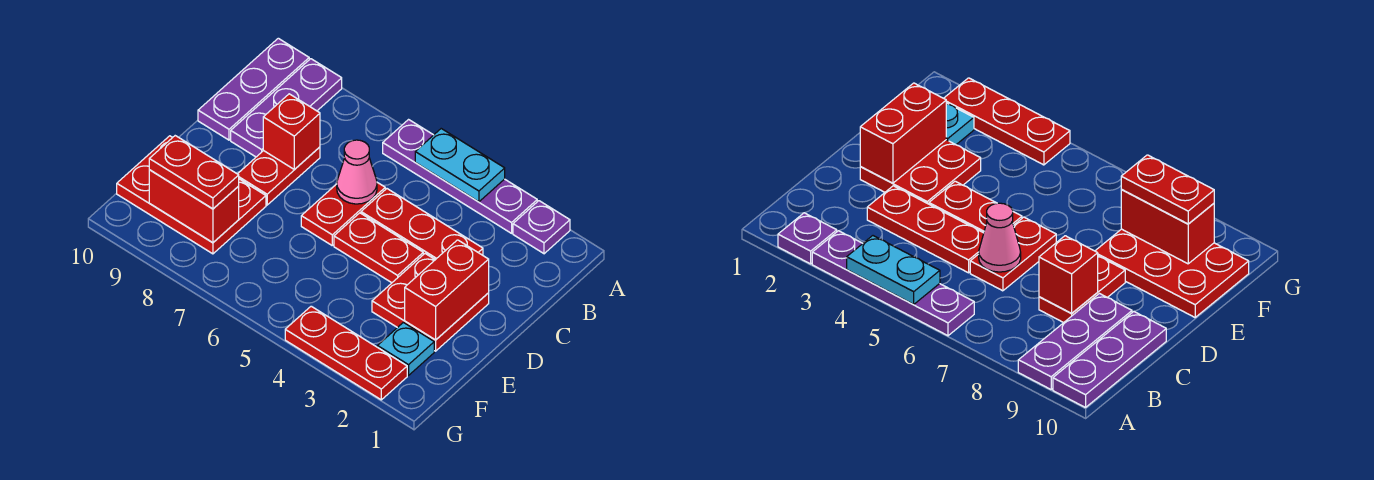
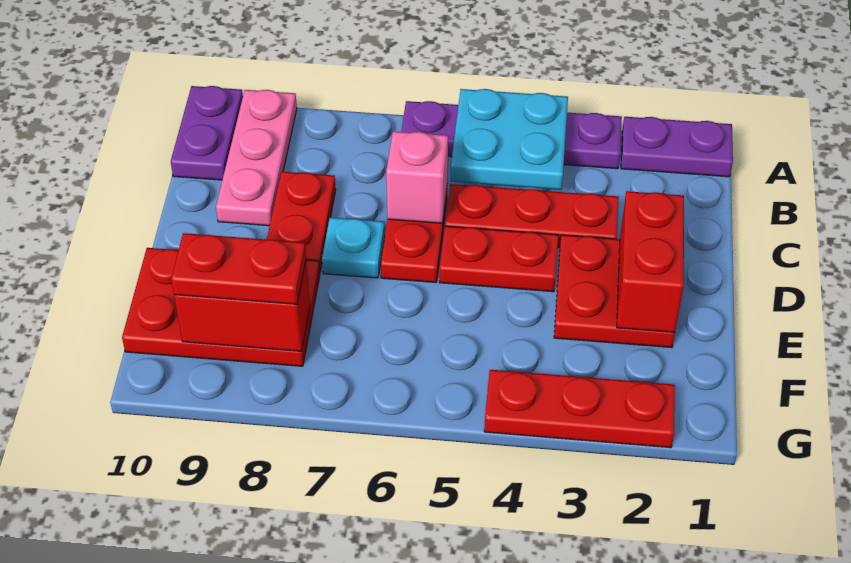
purple plate A2 level 1 -> purple plate A1:A2 level 1
cyan plate A4:A5 level 2 -> cyan plate A4:B5 level 2
purple plate A9:C9 level 1 -> pink plate A9:C9 level 1
purple plate A10:C10 level 1 -> purple plate A10:B10 level 1
pink cone C6 level 2 -> pink brick C6 level 2
red brick C8 level 2 -> none
cyan plate F2 level 1 -> cyan plate D7 level 1

